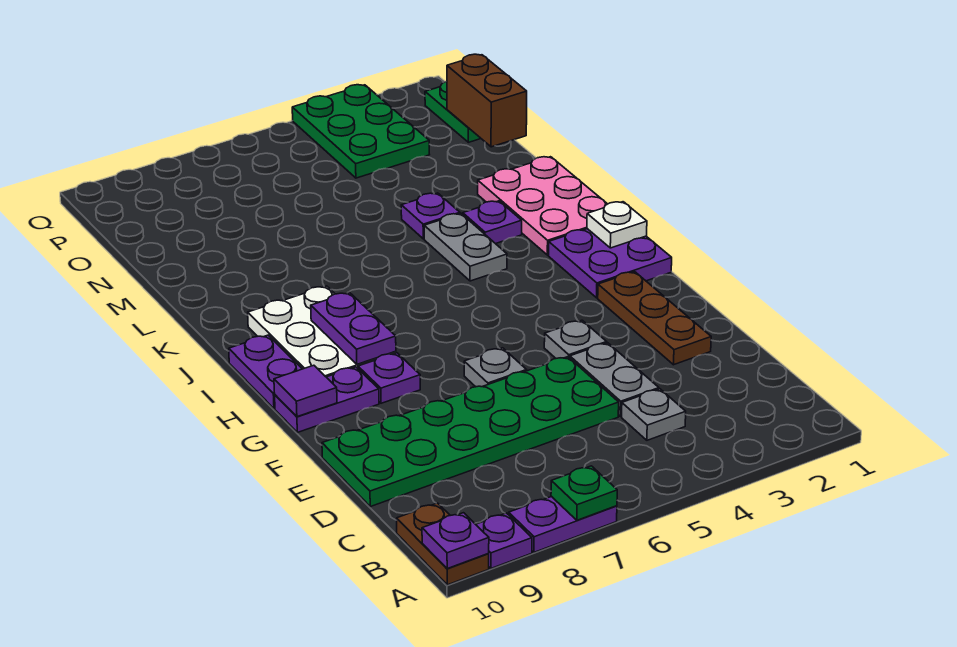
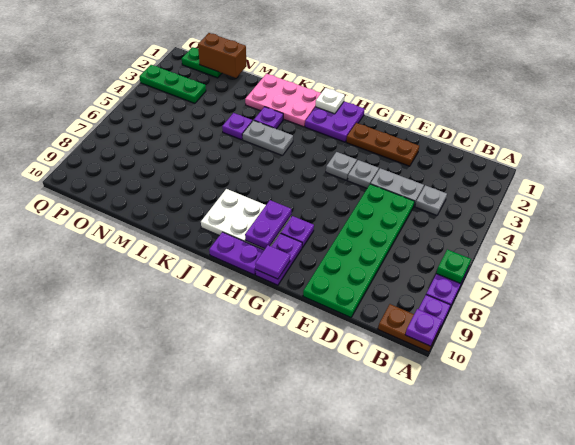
grey plate F6 level 1 -> grey plate G4 level 1
purple plate H8:I8 level 2 -> purple plate H8:H9 level 2
green plate O3:Q4 level 1 -> green plate O3:Q3 level 1

